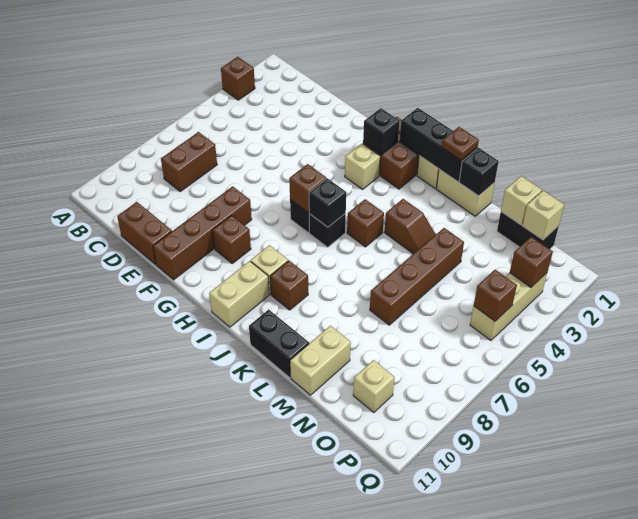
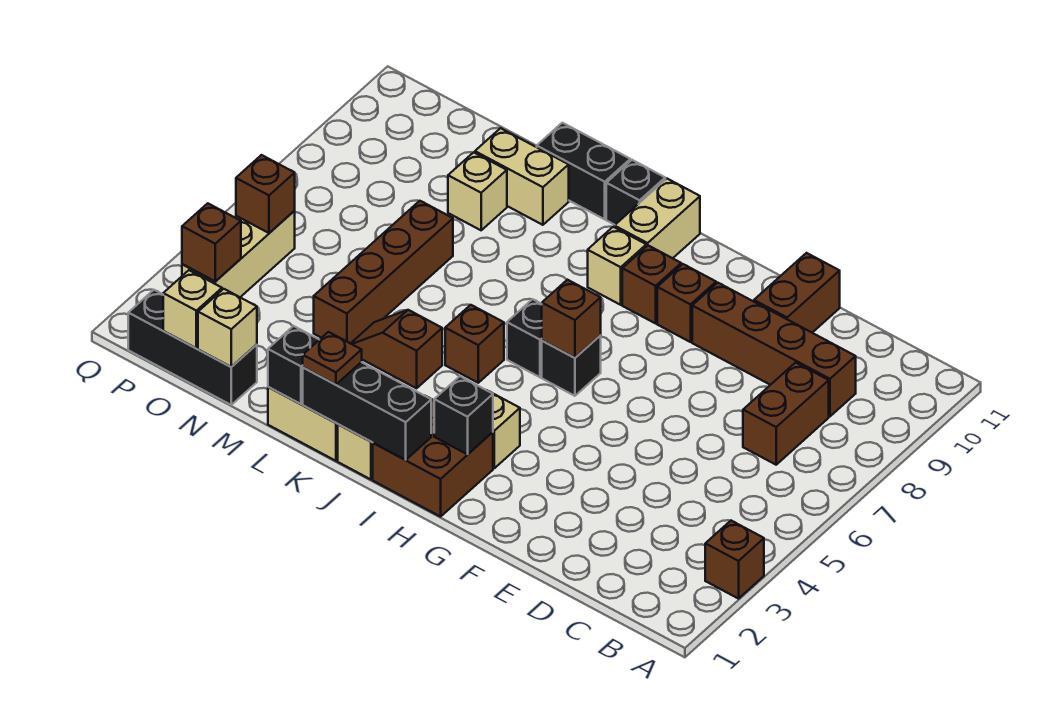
brown brick D11:E11 level 1 -> brown brick E10:E11 level 1
brown brick F8:F11 level 1 -> brown brick C9:F9 level 1
black brick I6 level 2 -> black brick J11 level 1
brown brick J9 level 1 -> brown brick H9 level 1
tan brick M10:M11 level 1 -> tan brick L10:M10 level 1
black brick N1:O1 level 1 -> black brick N1:P1 level 1
tan brick O10 level 1 -> tan brick M9 level 1

